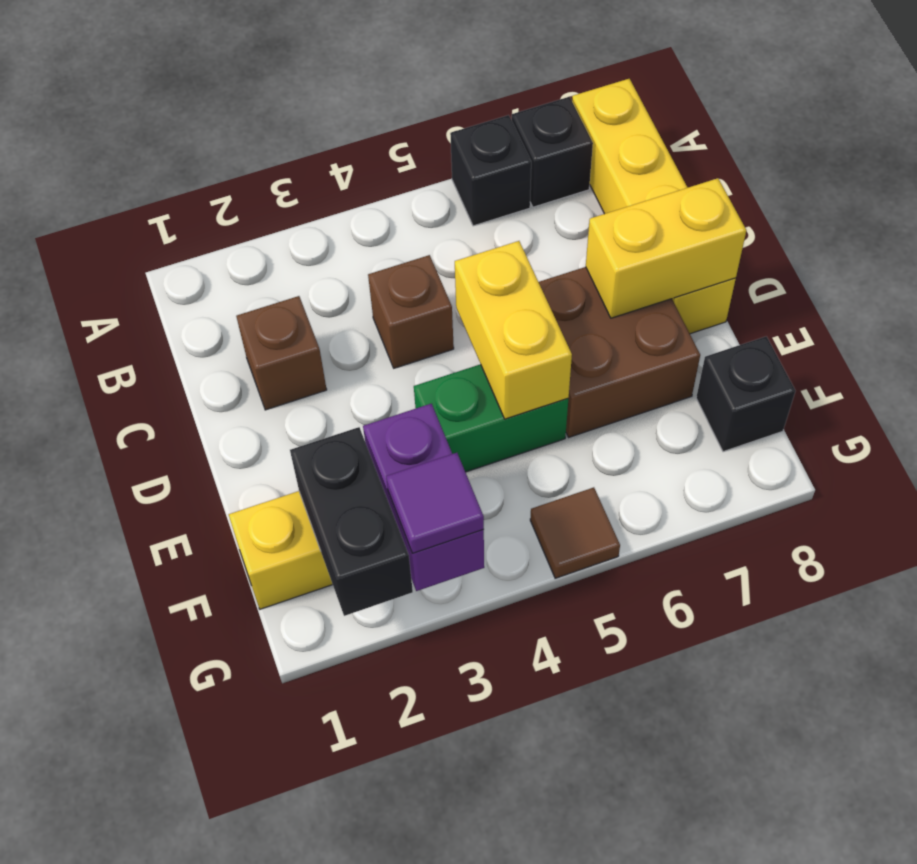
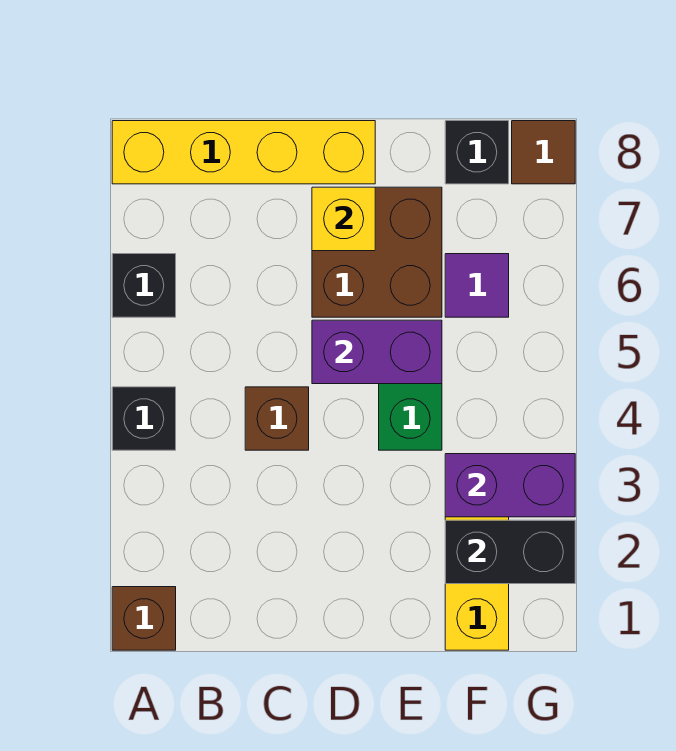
black brick A7 level 1 -> black brick A4 level 1
brown brick C2 level 1 -> brown brick A1 level 1
yellow brick D5:E5 level 2 -> purple brick D5:E5 level 2
yellow brick D7:D8 level 2 -> yellow brick D7 level 2
purple tile G3 level 3 -> purple tile F6 level 1
brown tile G5 level 1 -> brown tile G8 level 1

